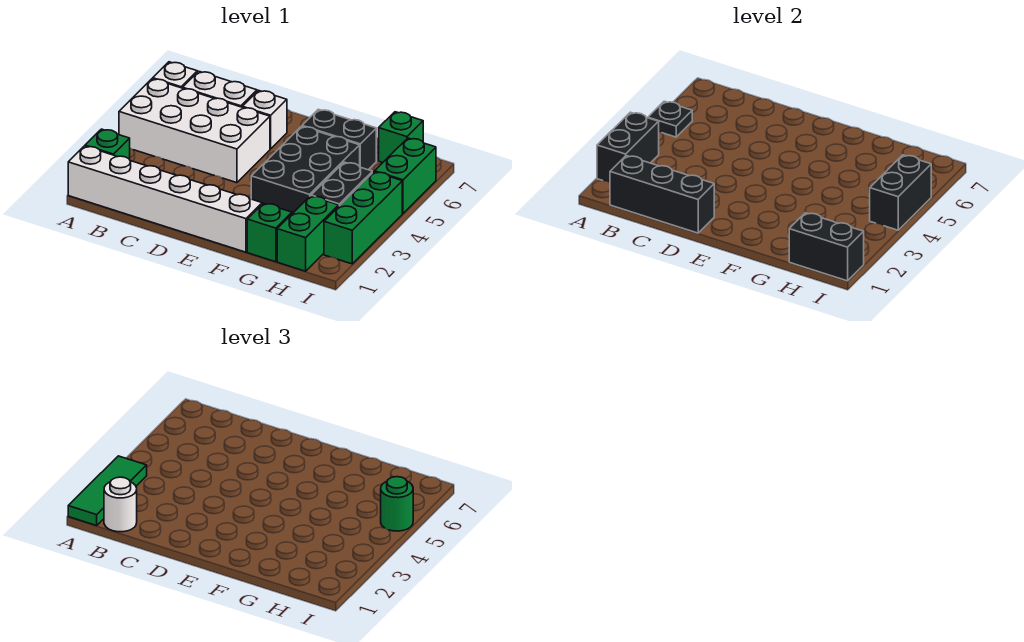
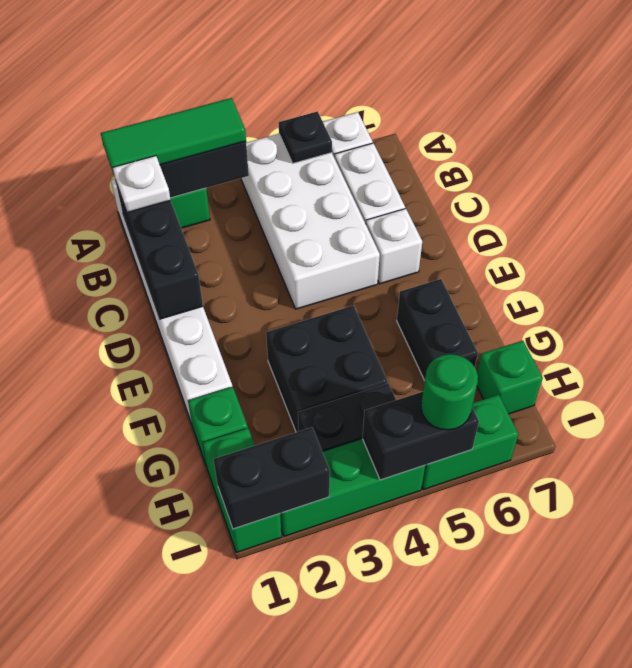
white round brick B1 level 3 -> white plate B1 level 3
black brick F3:G5 level 1 -> black brick F3:G4 level 1
green brick H1:H2 level 1 -> green brick H1:I1 level 1
black brick H1:I1 level 2 -> black brick I1:I2 level 2

